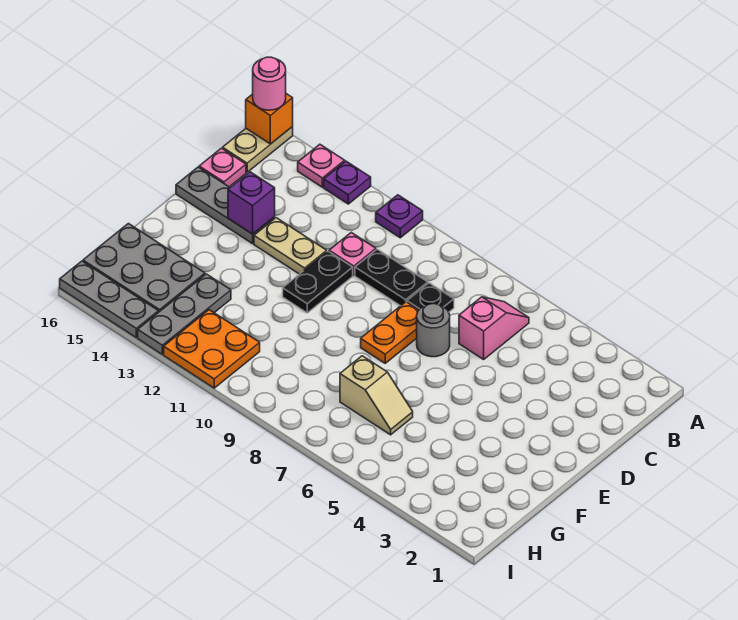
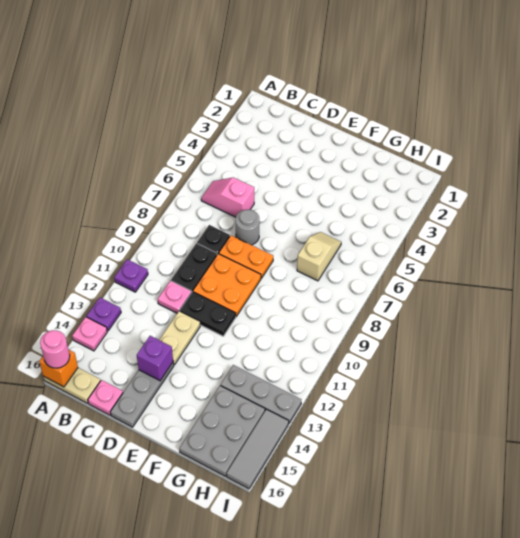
orange plate H11:I12 level 1 -> orange plate D9:E10 level 1
grey plate I14:I16 level 1 -> grey tile I14:I16 level 1

